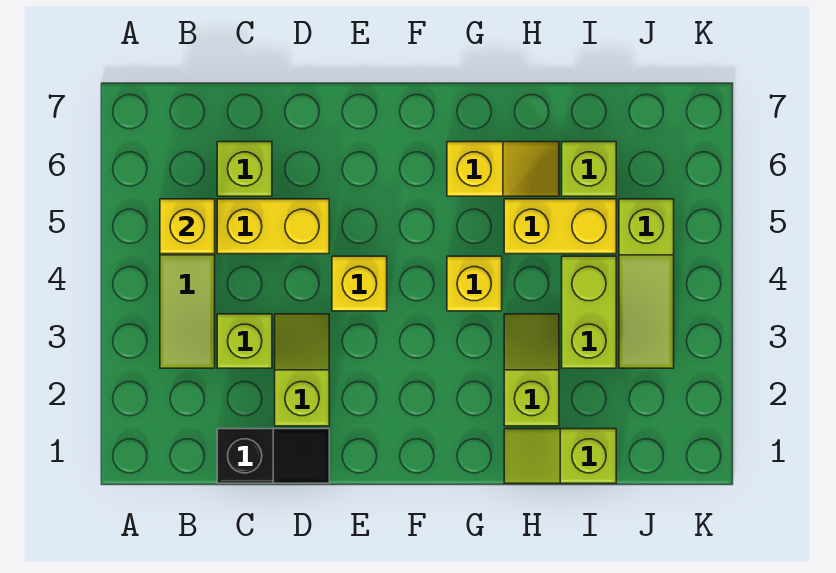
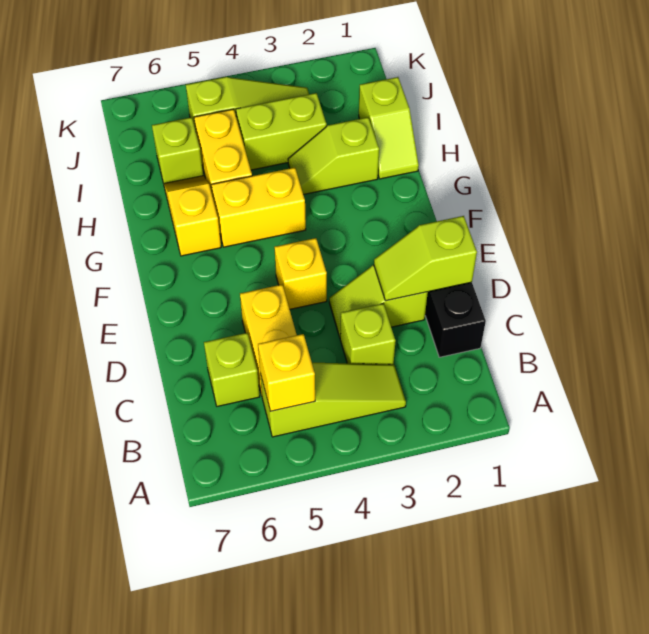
none -> lime slope D1:D2 level 2 top 1
yellow brick G4 level 1 -> yellow brick G4:G5 level 1

